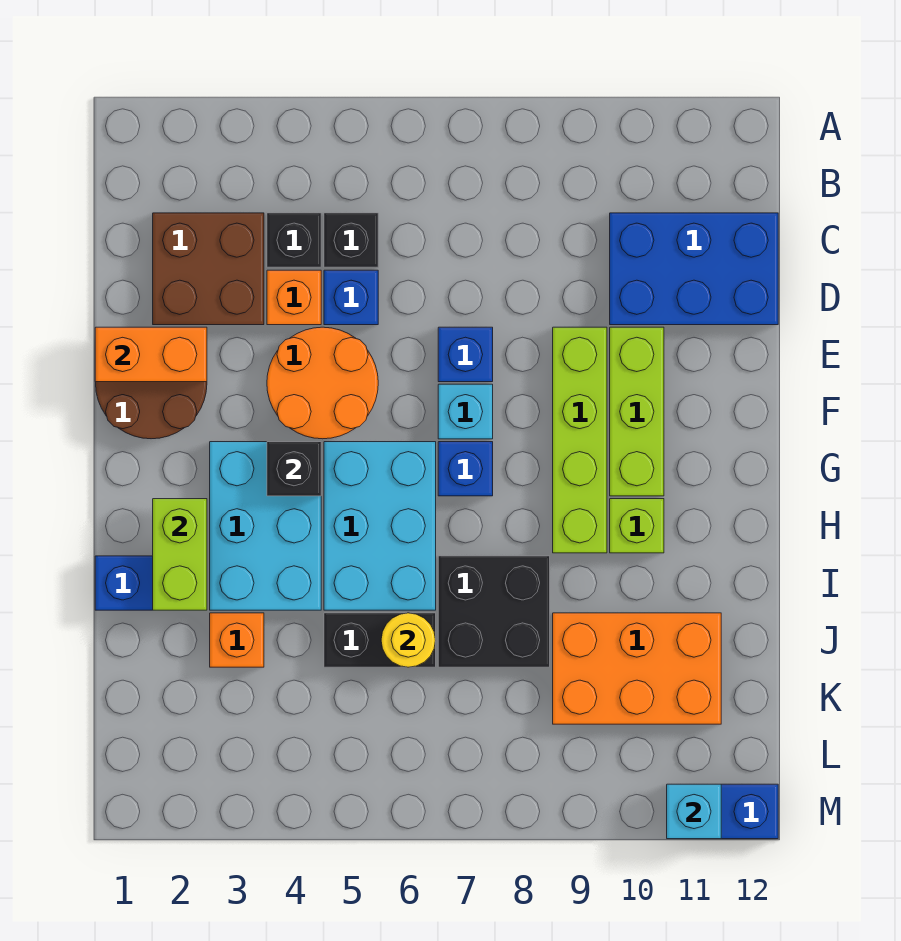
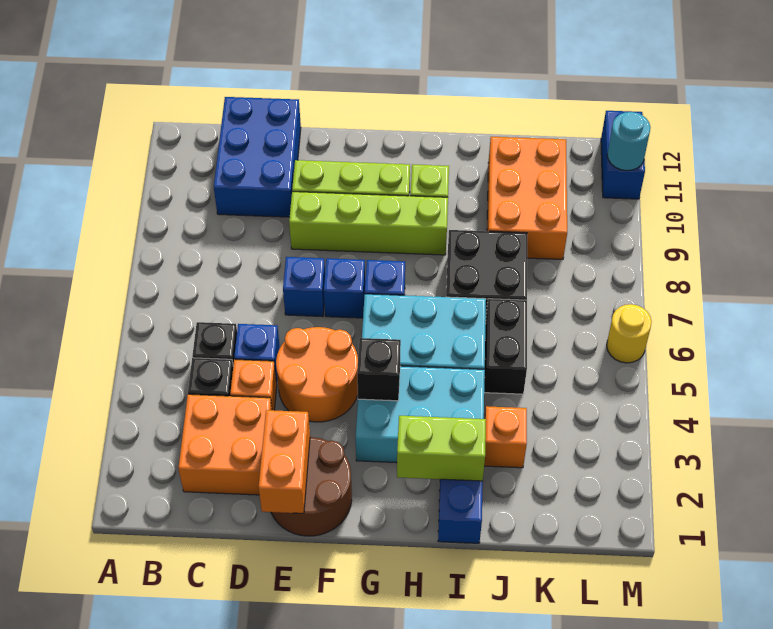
brown brick C2:D3 level 1 -> orange brick C2:D3 level 1
cyan brick F7 level 1 -> blue brick F7 level 1
yellow round brick J6 level 2 -> yellow round brick M6 level 1
cyan brick M11 level 2 -> cyan round brick M11 level 2

